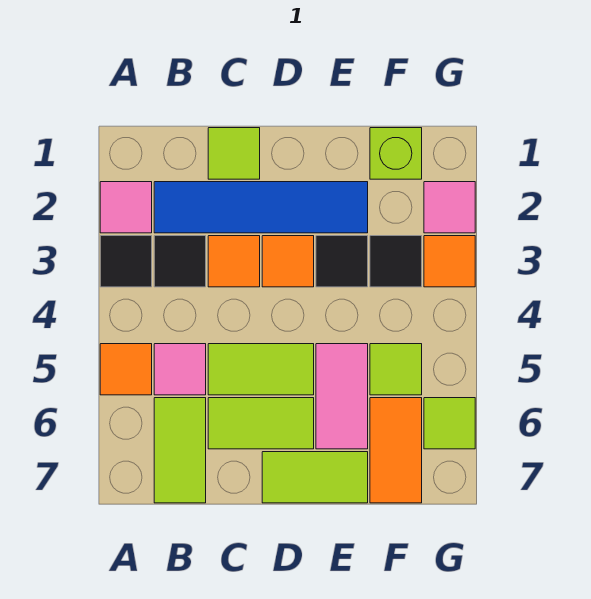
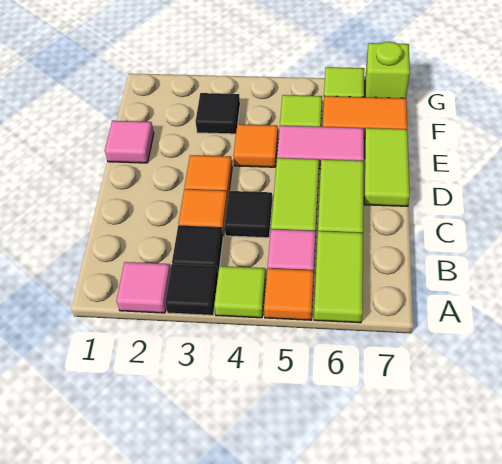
blue tile B2:E2 level 1 -> none
lime tile B6:B7 level 1 -> lime tile A6:B6 level 1
lime tile C1 level 1 -> lime tile A4 level 1
black tile E3 level 1 -> black tile C4 level 1
lime brick F1 level 1 -> lime brick G7 level 1
pink tile G2 level 1 -> pink tile E1 level 1
orange tile G3 level 1 -> orange tile E4 level 1

